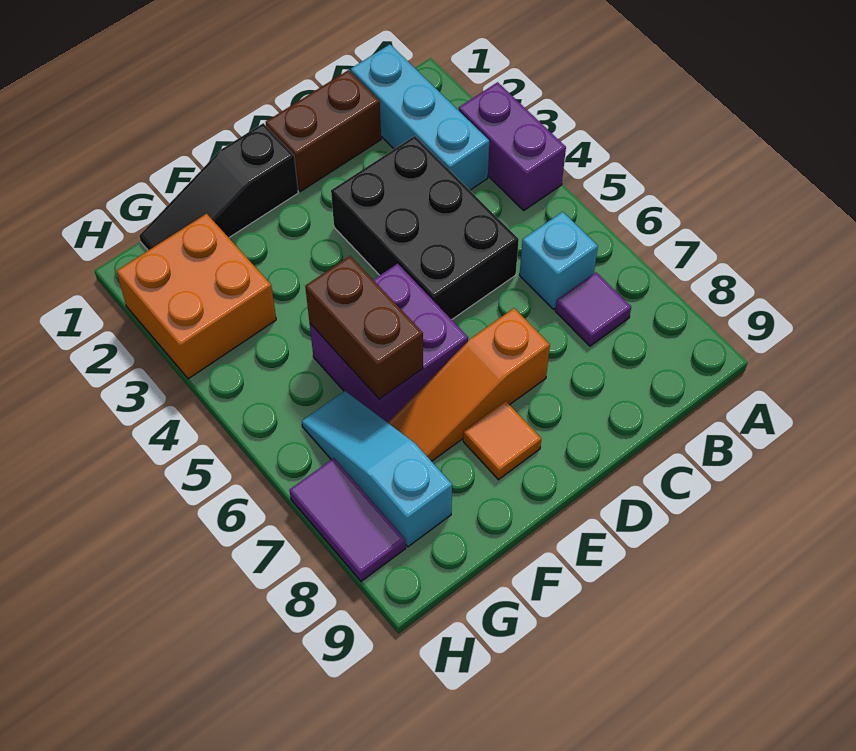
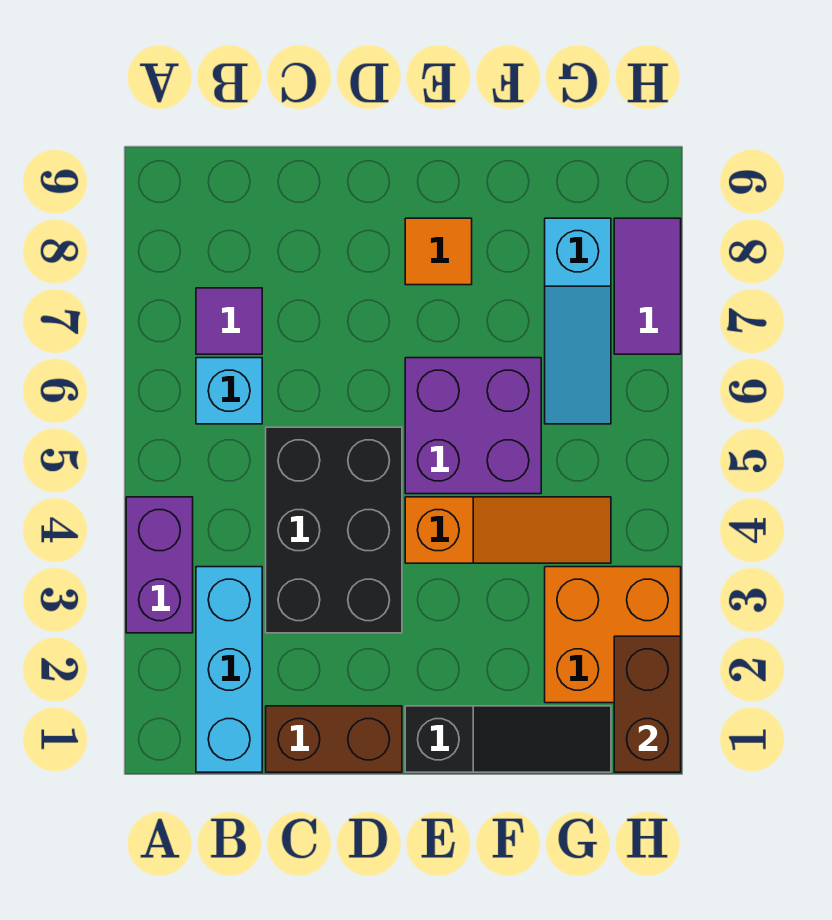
orange slope D7:F7 level 1 top D -> orange slope E4:G4 level 1 top E
brown brick F5:F6 level 2 -> brown brick H1:H2 level 2

